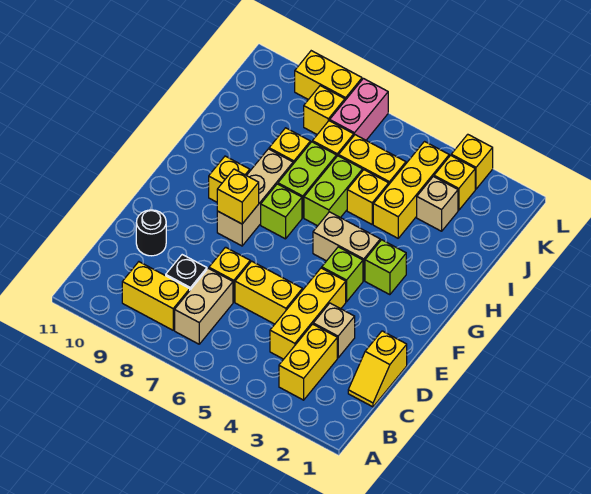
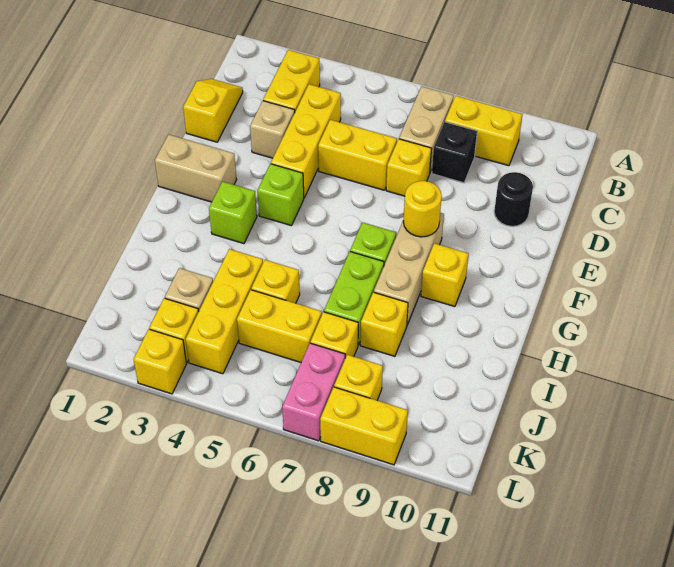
yellow brick F8 level 2 -> yellow round brick F8 level 2
tan brick G4:G5 level 1 -> tan brick F1:F2 level 1
lime brick H6:I6 level 1 -> none

